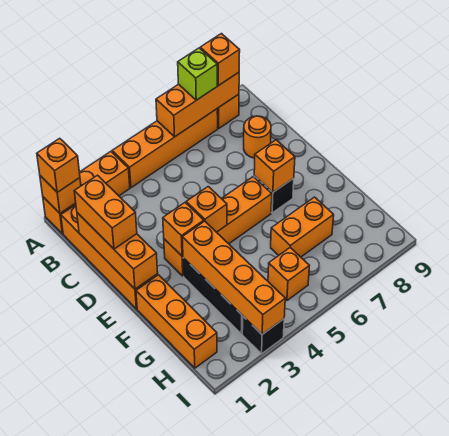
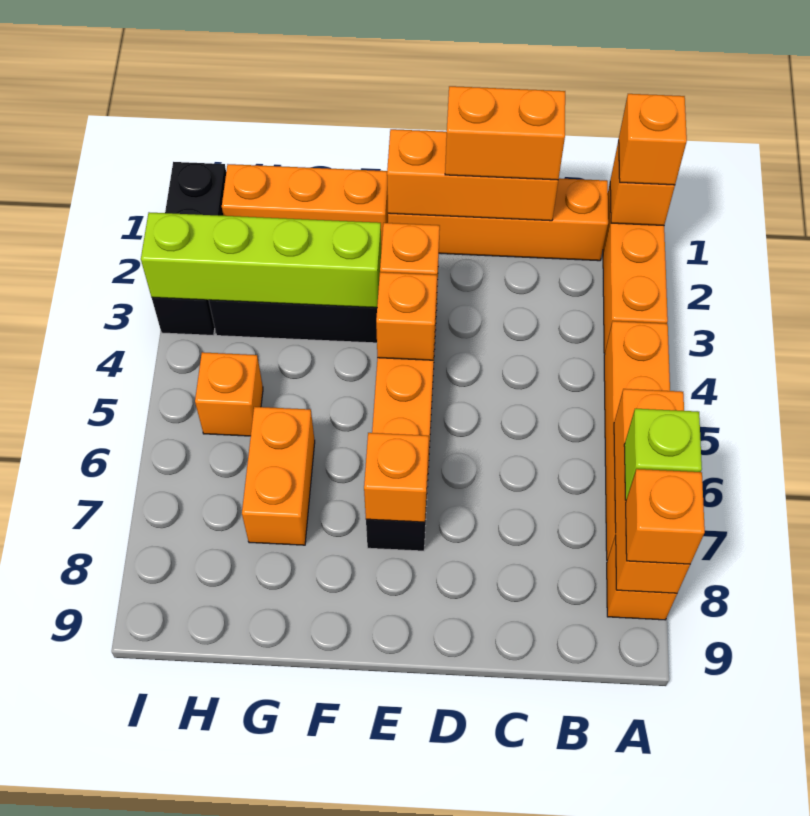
orange round brick C8 level 1 -> none
orange brick F3:I3 level 2 -> lime brick F3:I3 level 2
black brick I3 level 1 -> black brick I1:I3 level 1

